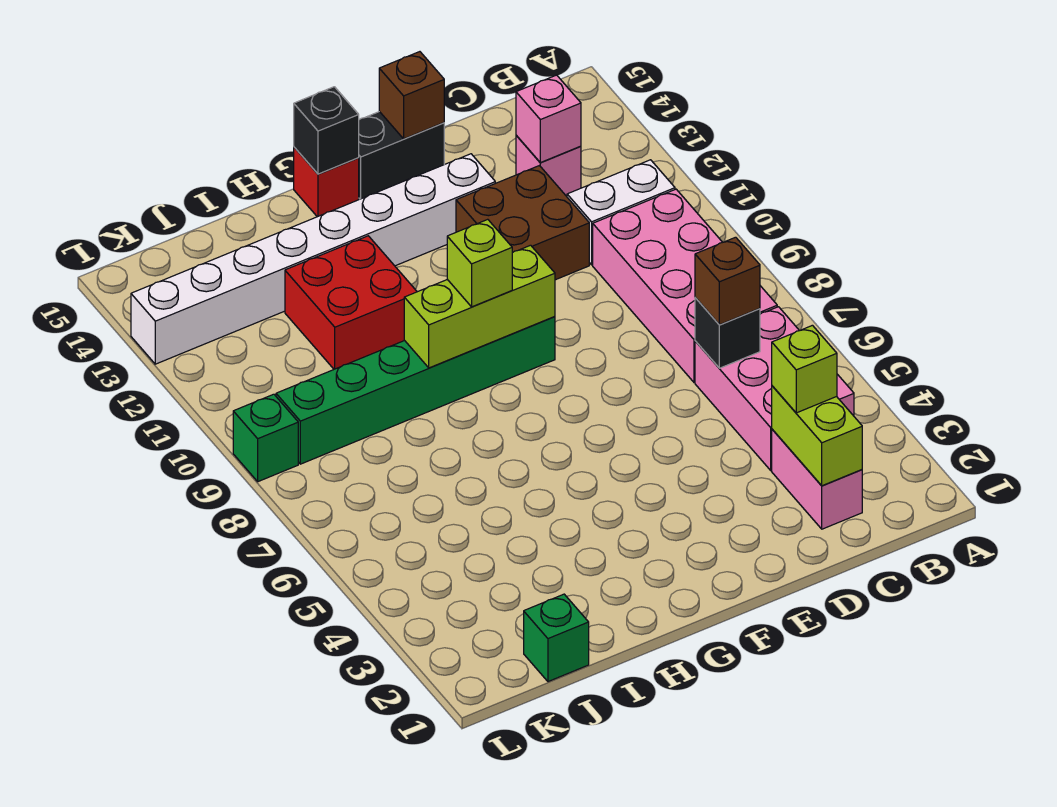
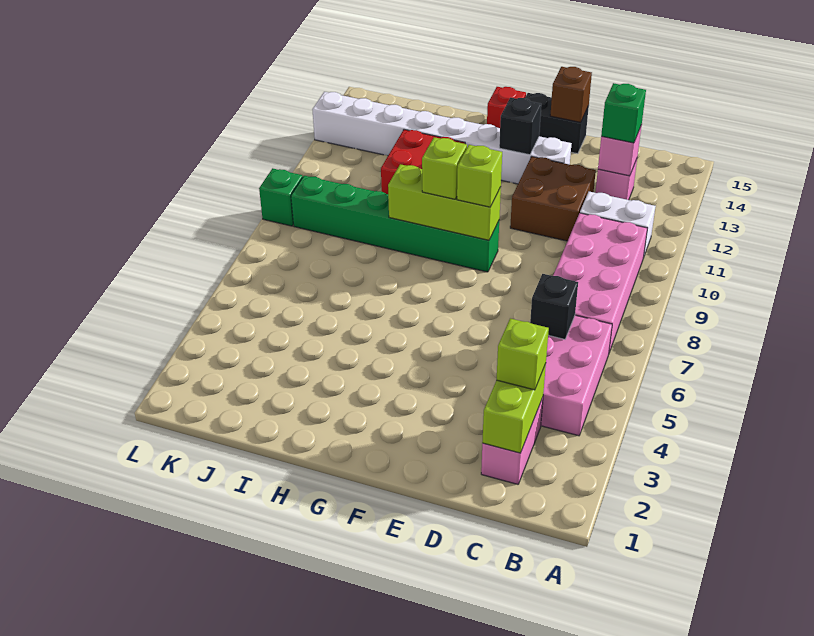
brown brick C6 level 3 -> none
none -> lime brick F9 level 3
black brick G15 level 2 -> black brick F13 level 2
green brick J1 level 1 -> green brick C13 level 3

